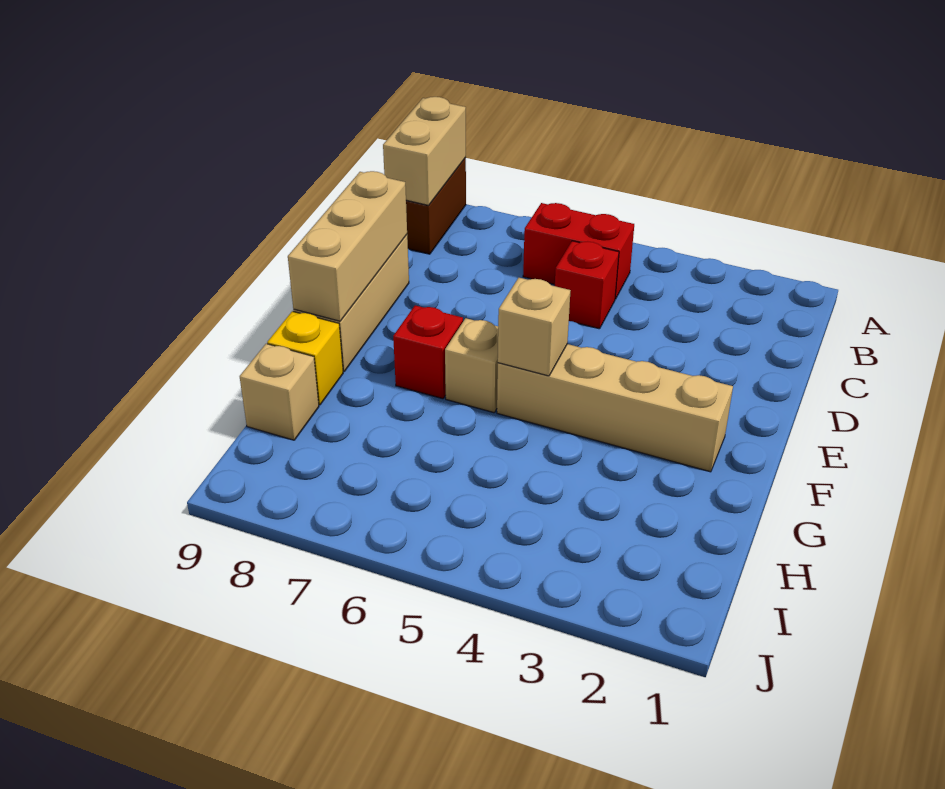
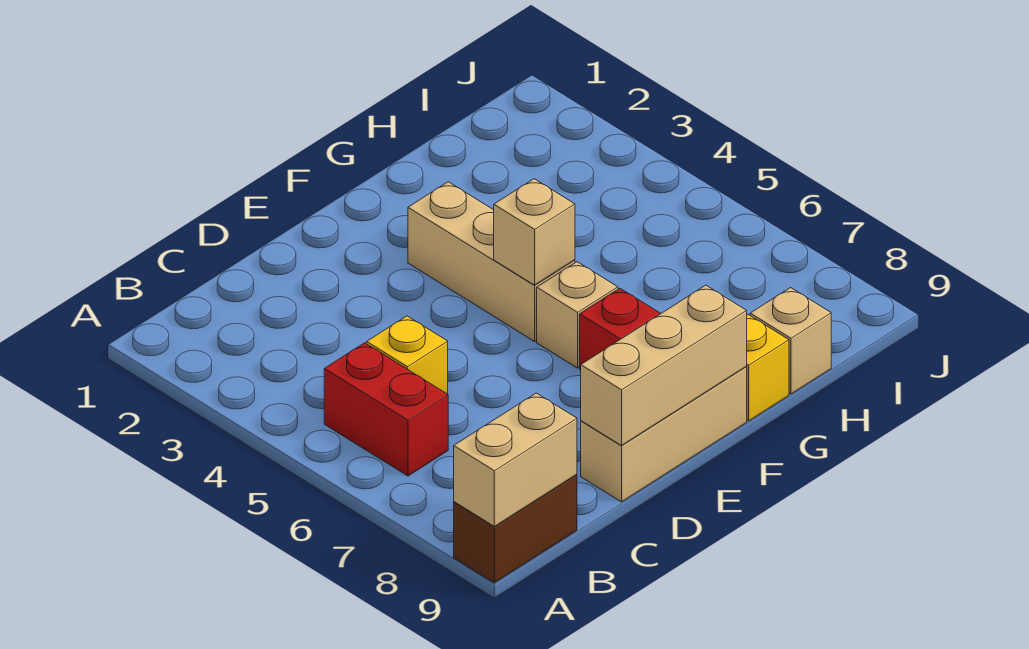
red brick C5 level 1 -> yellow brick C5 level 1
tan brick F2:F5 level 1 -> tan brick F3:F5 level 1

